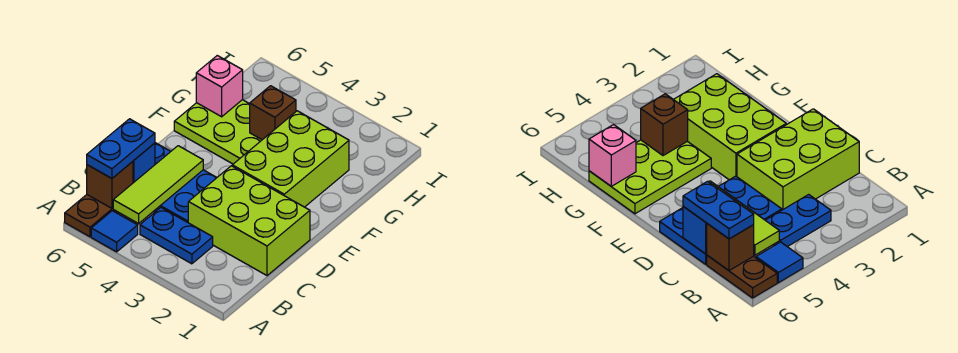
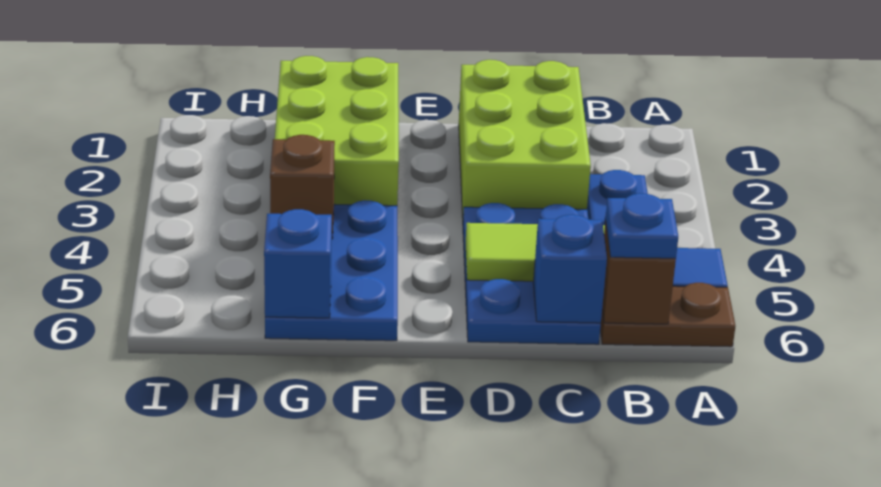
blue plate B6:C6 level 3 -> blue plate B6 level 3
lime brick E2:G3 level 1 -> lime brick F1:G3 level 1
lime plate F4:G6 level 1 -> blue plate F4:G6 level 1
pink brick G6 level 2 -> blue brick G6 level 2

